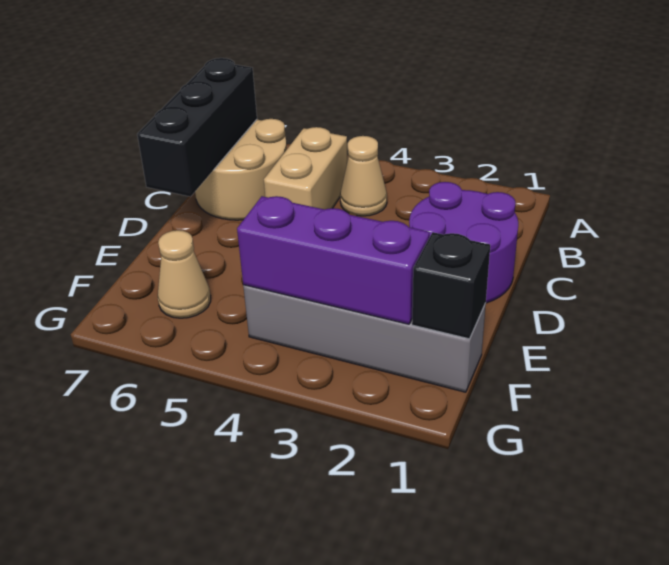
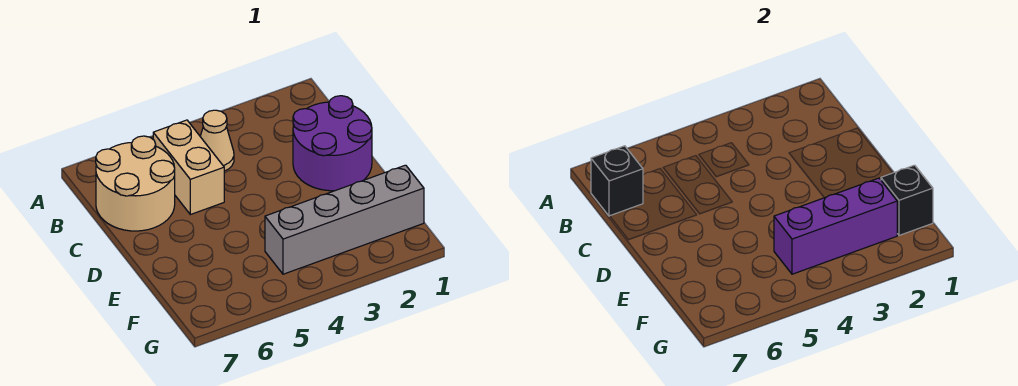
black brick B7:D7 level 2 -> black brick B7 level 2
tan cone F6 level 1 -> none

